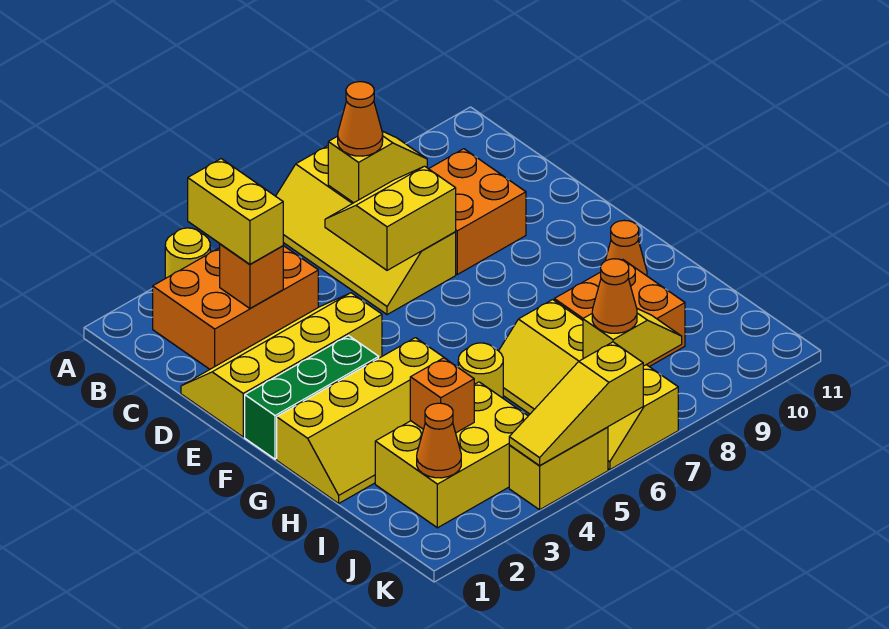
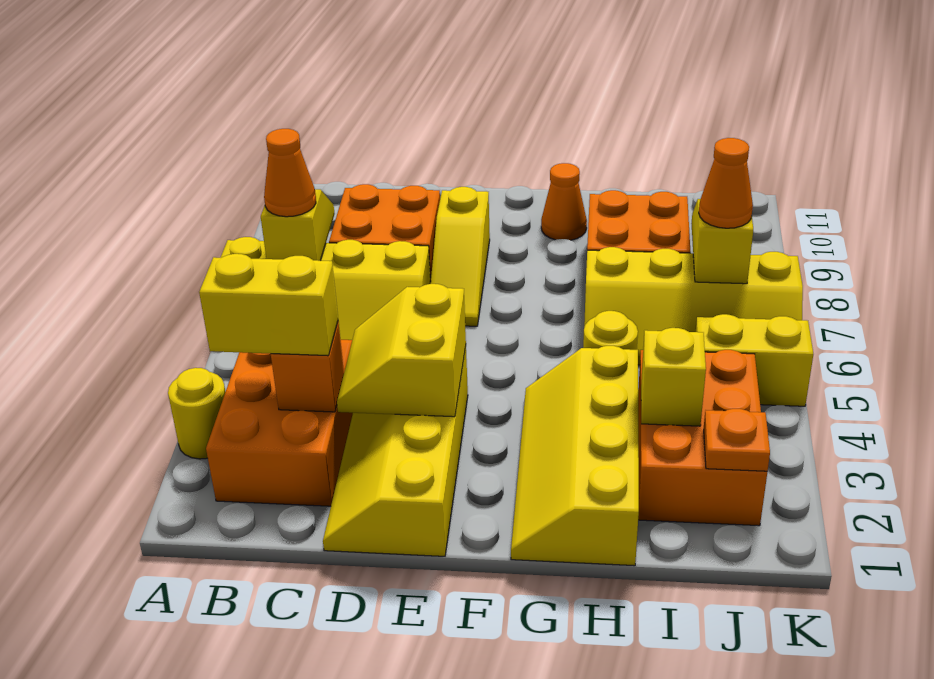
yellow slope C6:D7 level 2 top D -> yellow slope D3:E4 level 2 top E
green brick F1:F3 level 1 -> none
yellow slope G1:H4 level 1 top G -> yellow slope G1:H4 level 1 top H
yellow brick I2:J4 level 1 -> orange brick I2:J4 level 1
orange brick I3 level 2 -> yellow brick I3 level 2
orange cone J2 level 2 -> orange plate J2 level 2
yellow brick K4:K5 level 1 -> yellow brick J5:K5 level 1
yellow slope K4:K6 level 2 top 6 -> yellow slope E7:E9 level 1 top 9

